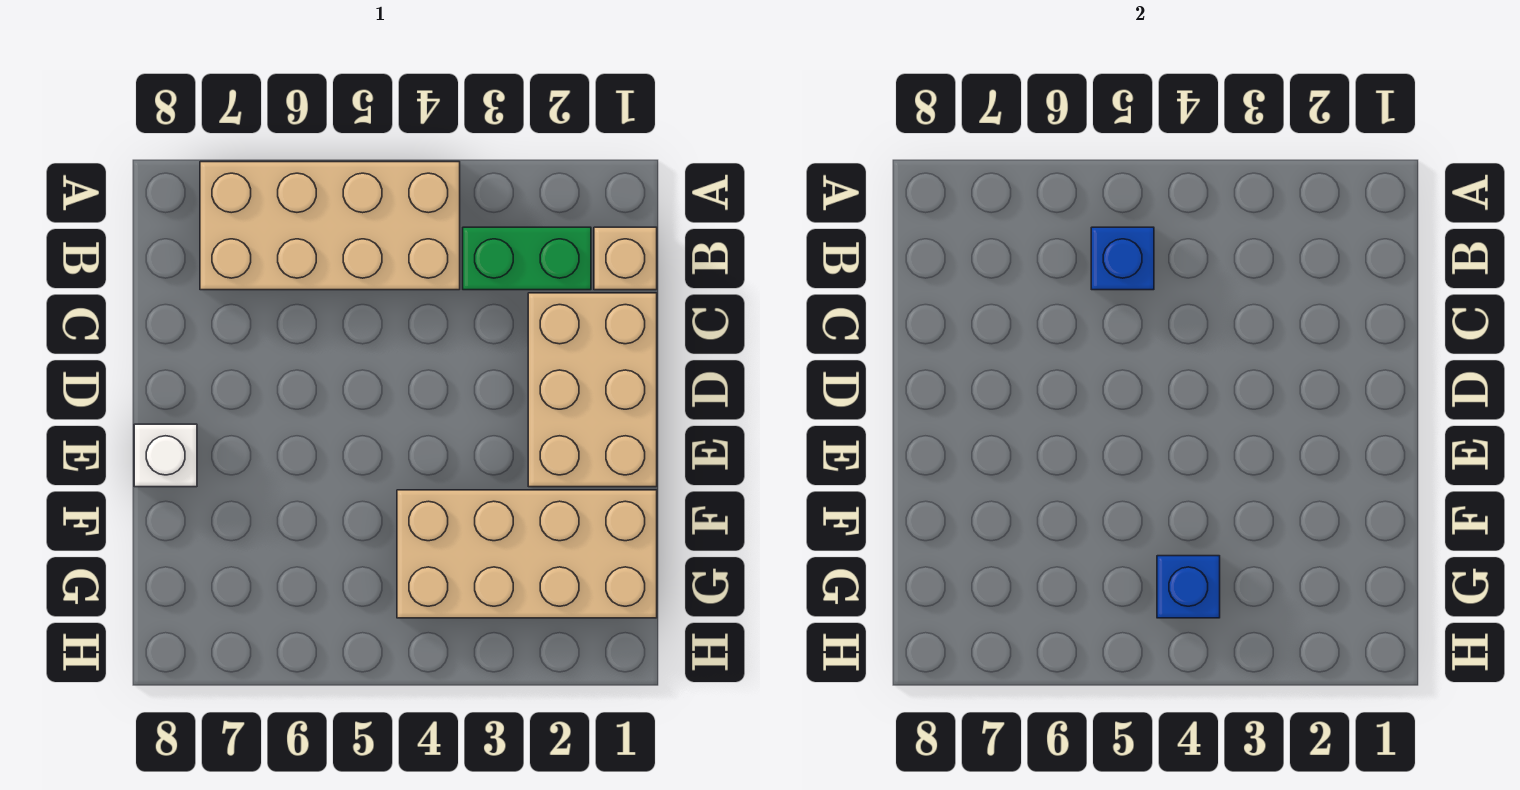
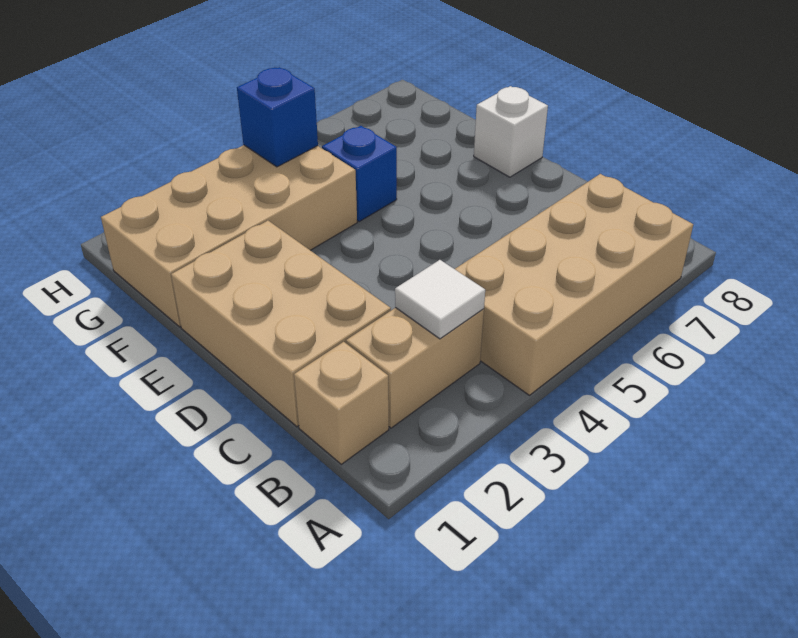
green brick B2:B3 level 1 -> tan brick B2:B3 level 1
none -> white tile B3 level 2
blue brick B5 level 2 -> blue brick F5 level 1

